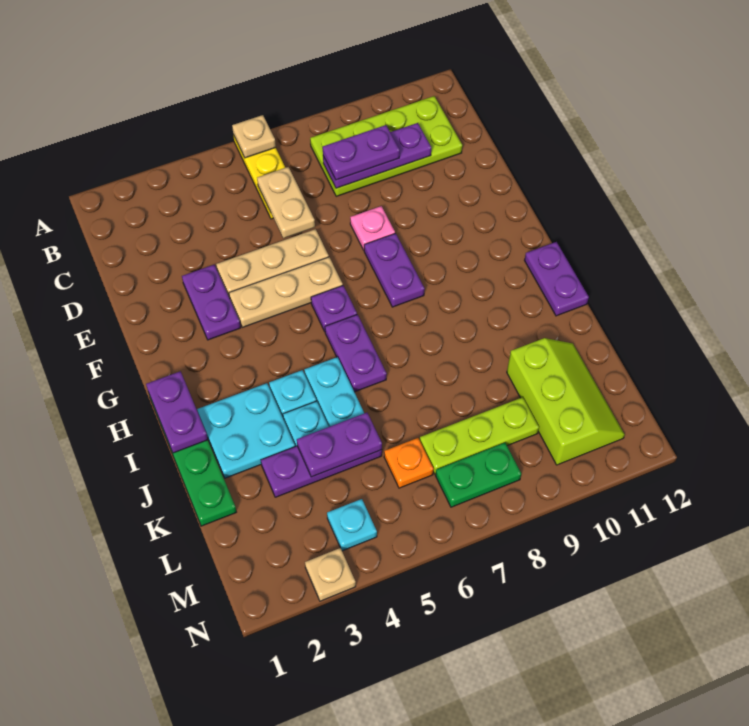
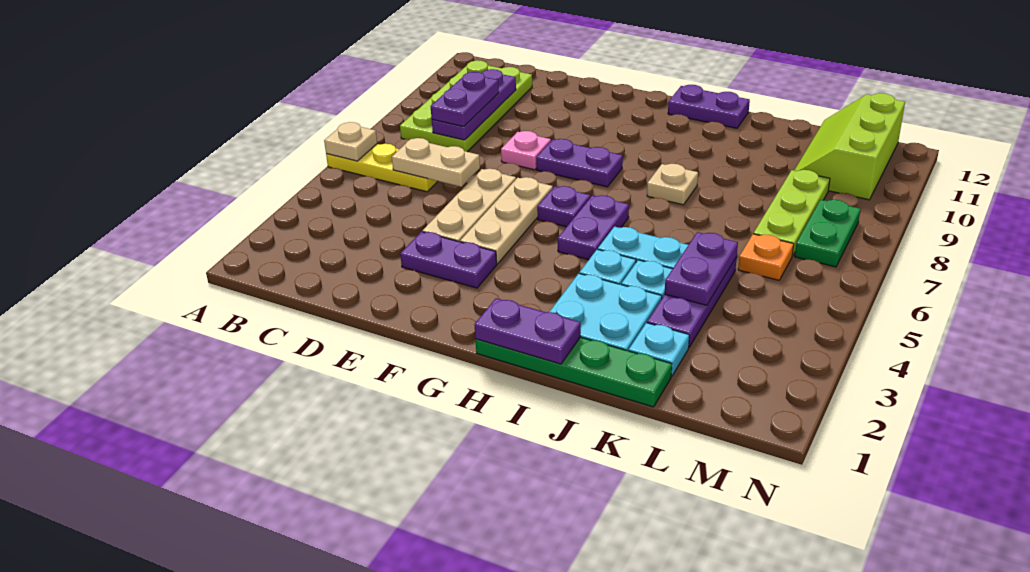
purple plate H6:I6 level 1 -> purple plate H5:H6 level 1
lime slope K10:M11 level 1 top 10 -> lime slope L10:M12 level 1 top M
cyan plate M4 level 1 -> cyan plate K2 level 1
tan plate N3 level 1 -> tan plate I8 level 1

